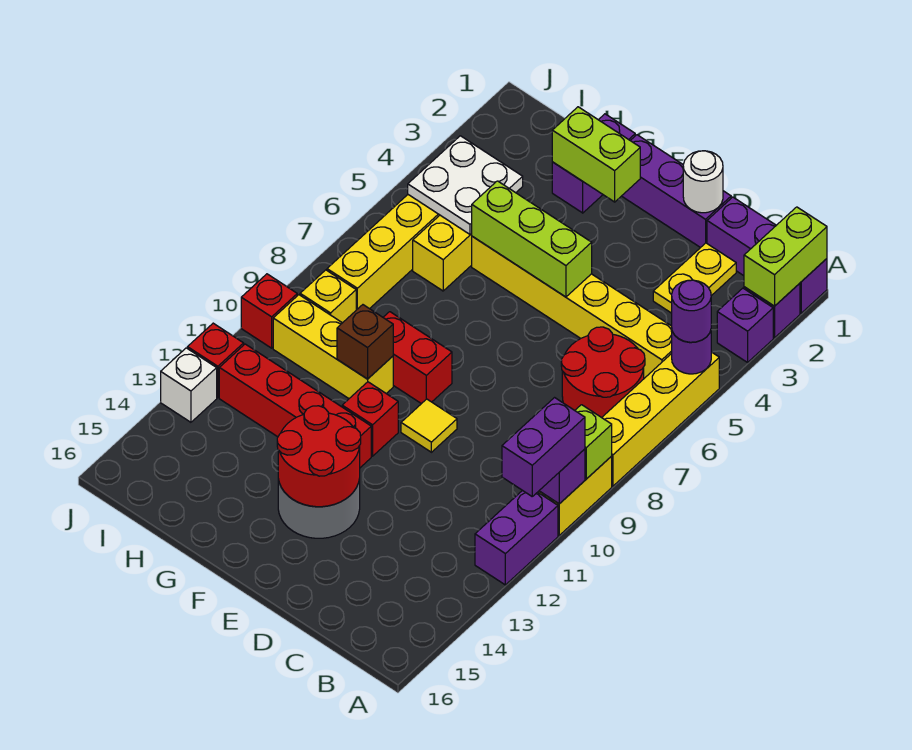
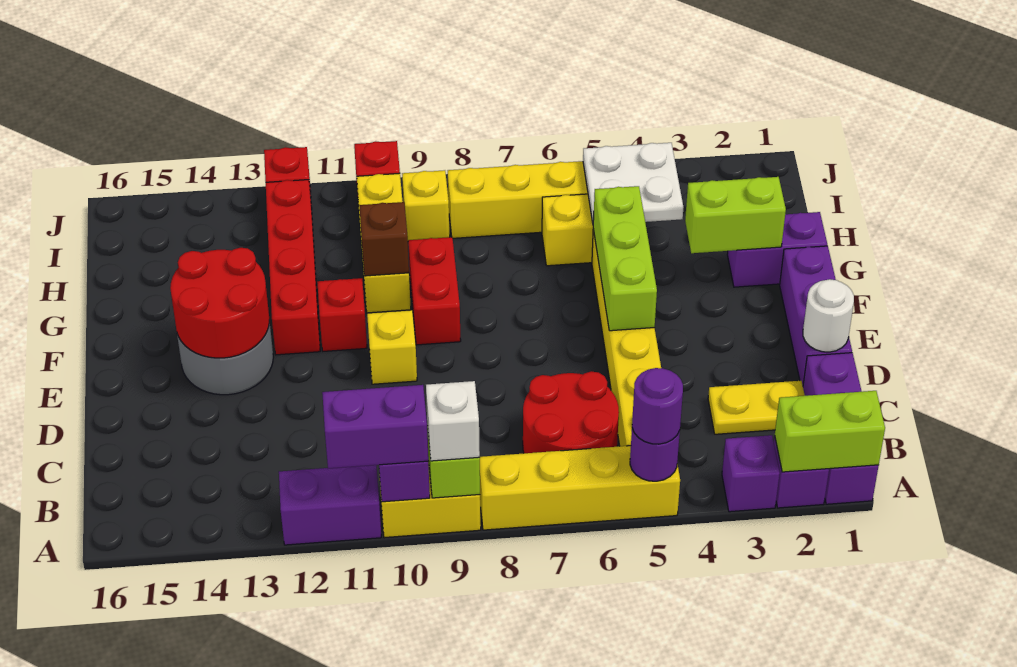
yellow tile E10 level 1 -> yellow brick E10 level 1
lime brick F2:G2 level 2 -> lime brick G2:G3 level 2
white brick J13 level 1 -> white brick A9 level 3

